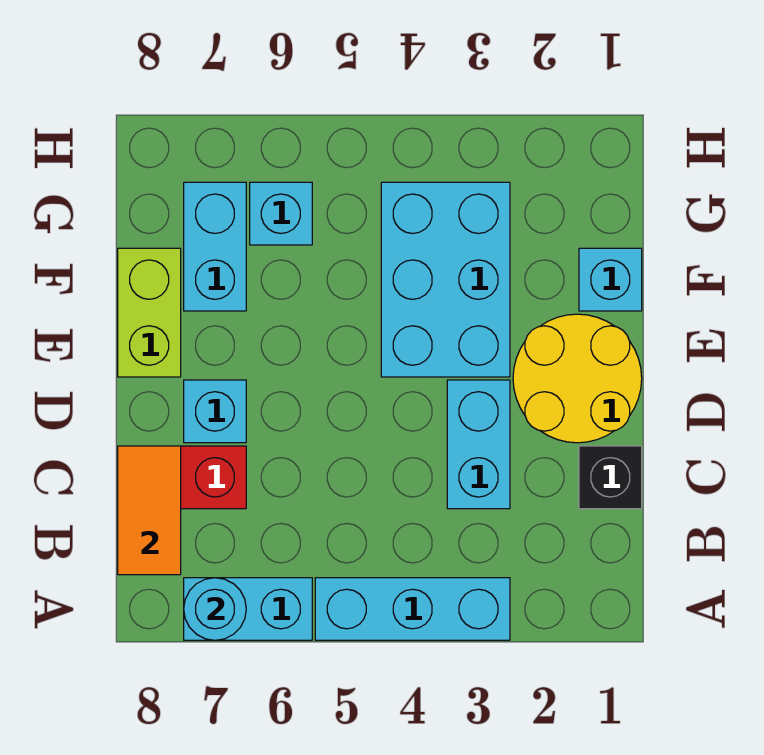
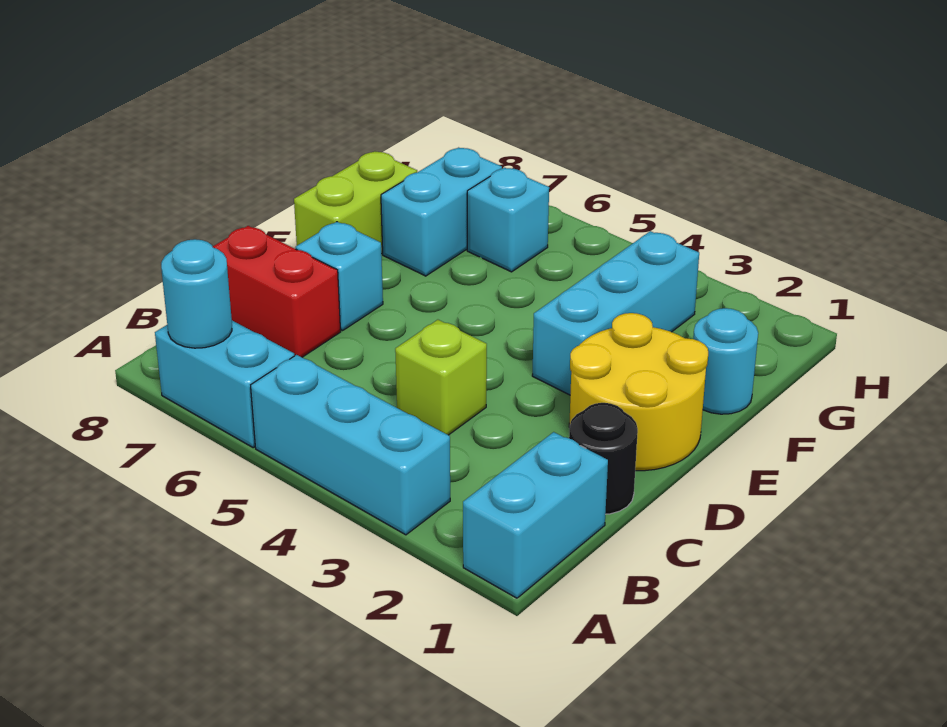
orange tile B8:C8 level 2 -> none
black brick C1 level 1 -> black round brick C1 level 1
cyan brick C3:D3 level 1 -> cyan brick A1:B1 level 1
none -> lime brick C4 level 1
cyan brick E3:G4 level 1 -> cyan brick E3:G3 level 1
cyan brick F1 level 1 -> cyan round brick F1 level 1

